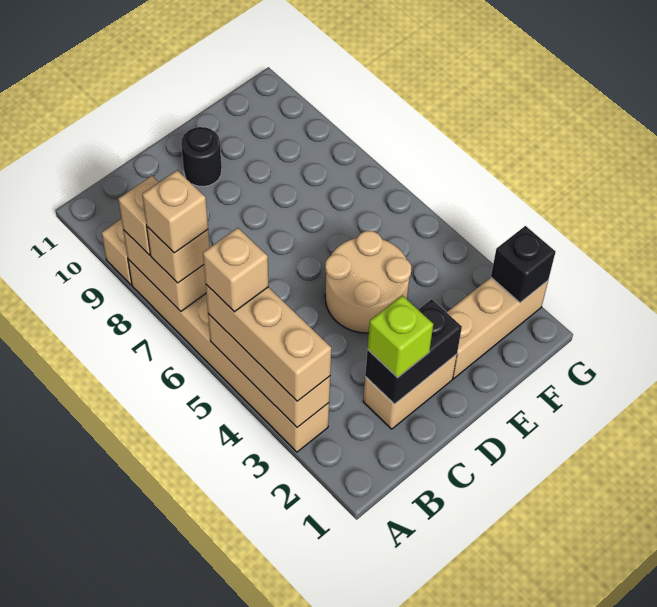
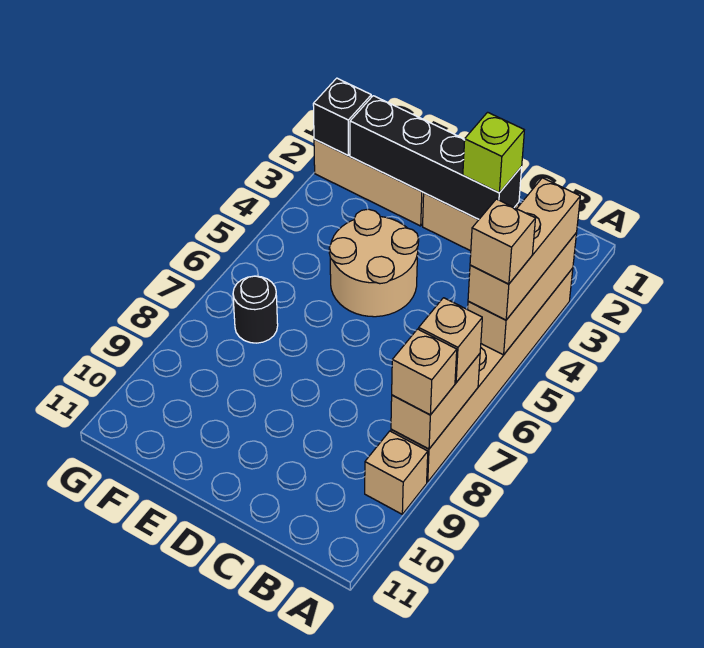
tan brick A7 level 4 -> none
black brick C2:D2 level 2 -> black brick C2:F2 level 2
black round brick D10 level 1 -> black round brick F7 level 1

